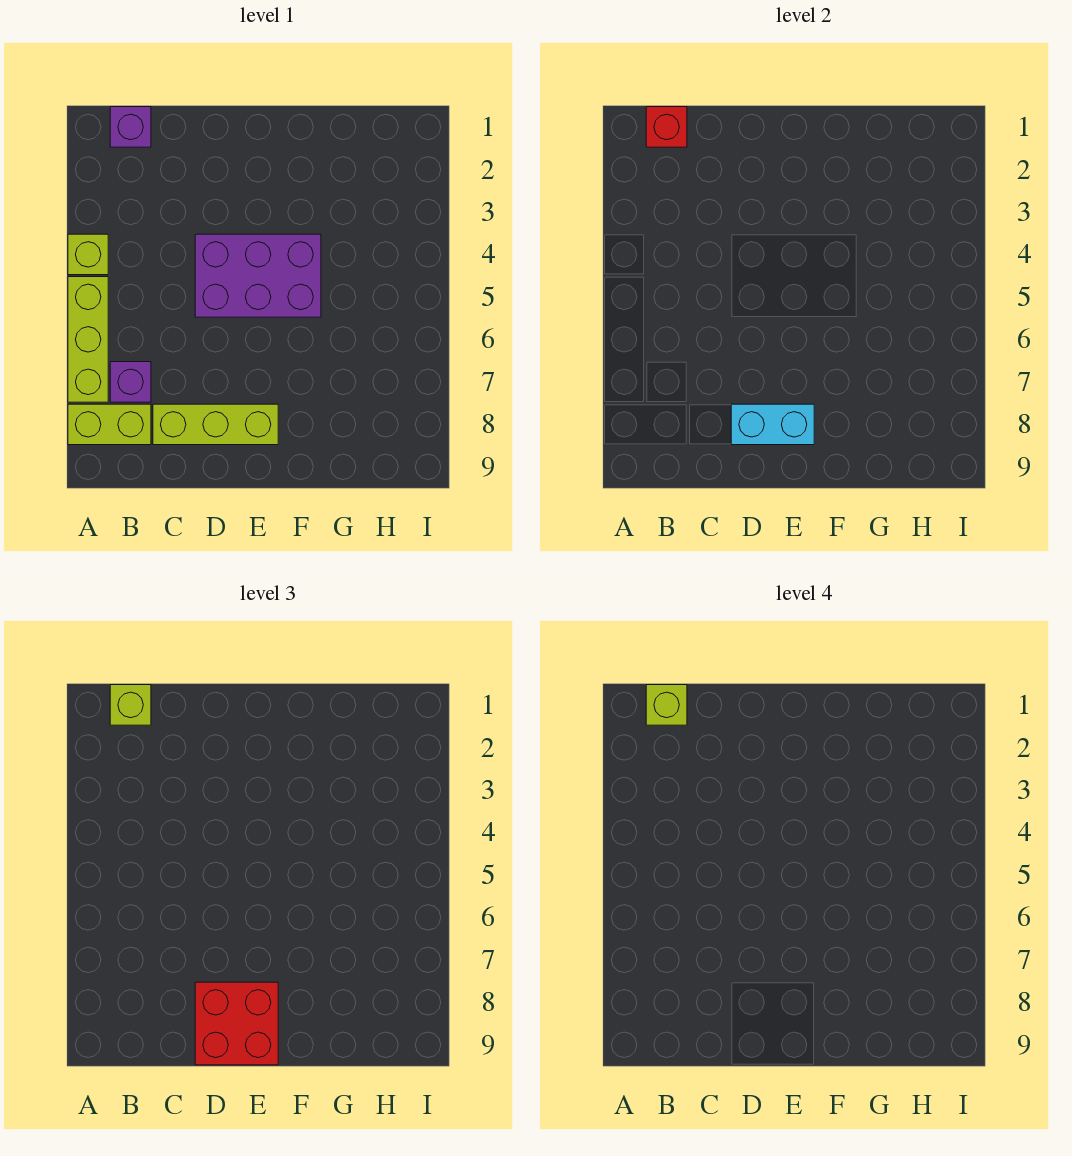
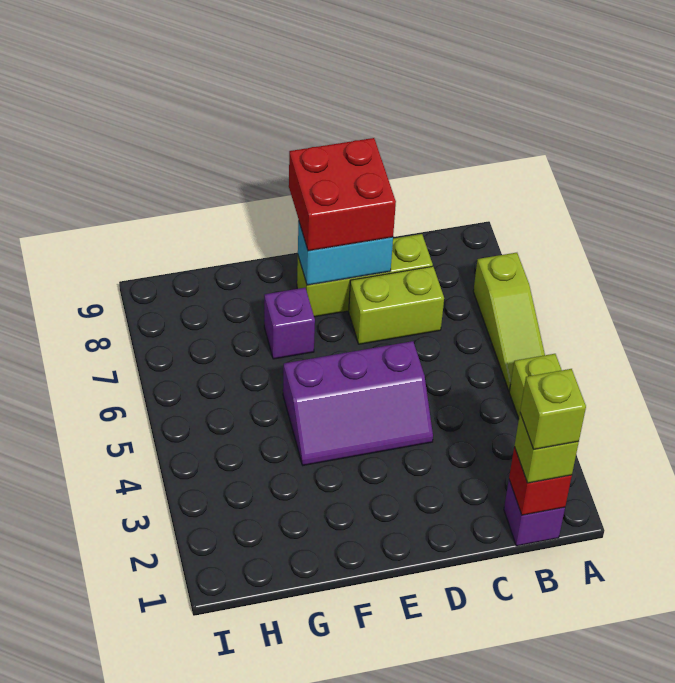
lime brick A5:A7 level 1 -> lime slope A5:A7 level 1 top 7
lime brick A8:B8 level 1 -> lime brick C7:D7 level 1
purple brick B7 level 1 -> purple brick F7 level 1
purple brick D4:F5 level 1 -> purple slope D4:F5 level 1 top 5

